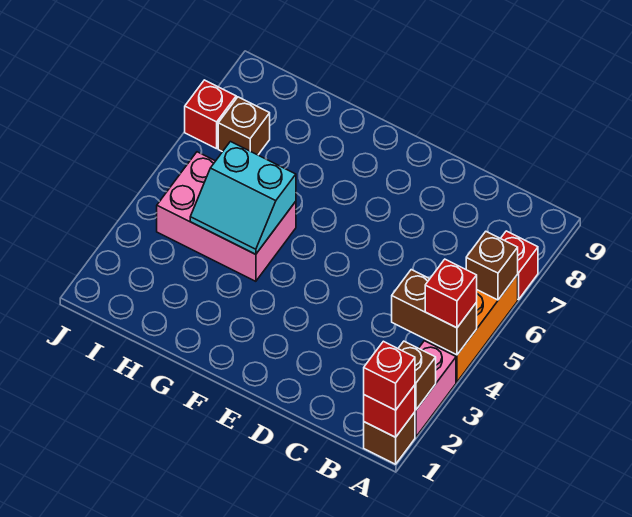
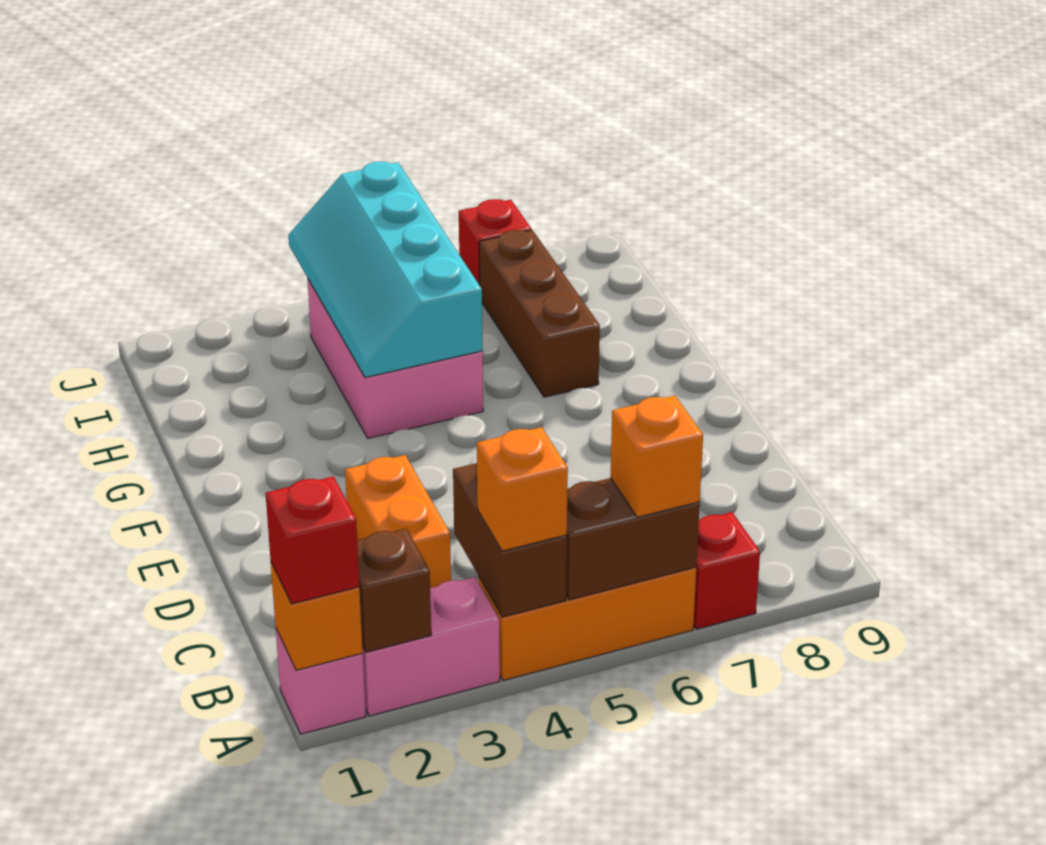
brown brick A1 level 1 -> pink brick A1 level 1
red brick A1 level 2 -> orange brick A1 level 2
red brick A4 level 3 -> orange brick A4 level 3
brown brick A6 level 2 -> brown brick A5:A6 level 2
none -> orange brick A6 level 3
none -> orange brick C3:D3 level 1
cyan slope G4:H5 level 2 top 5 -> cyan slope G4:J5 level 2 top 5
brown brick I7 level 1 -> brown brick G7:I7 level 1

